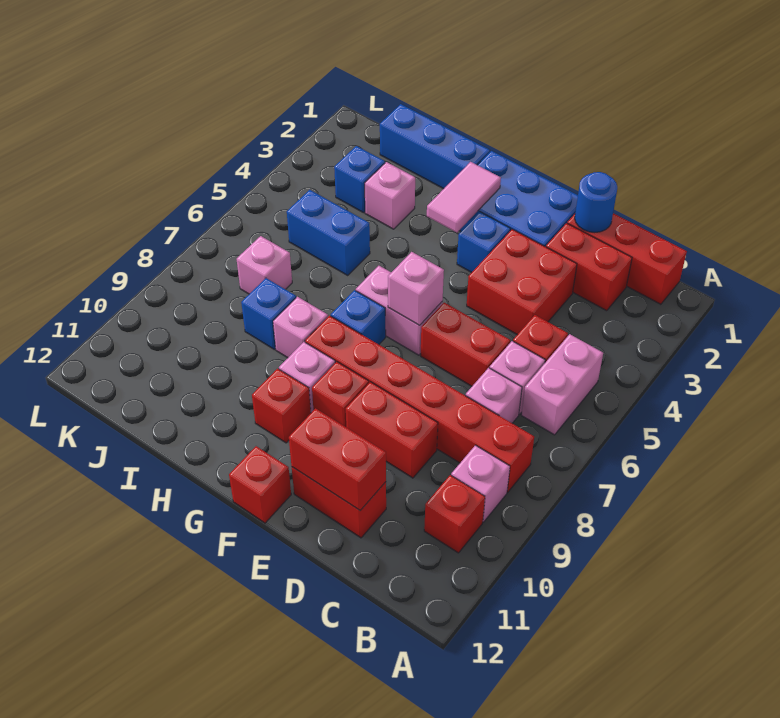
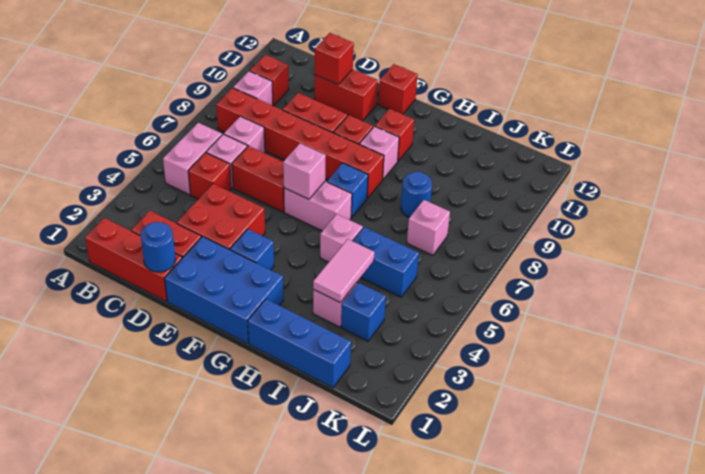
red brick D11:E11 level 2 -> red brick D11 level 2
pink tile G2:G3 level 2 -> pink tile I3:I4 level 2
pink brick H8 level 1 -> pink brick H5 level 1
blue brick I8 level 1 -> blue round brick I8 level 1

